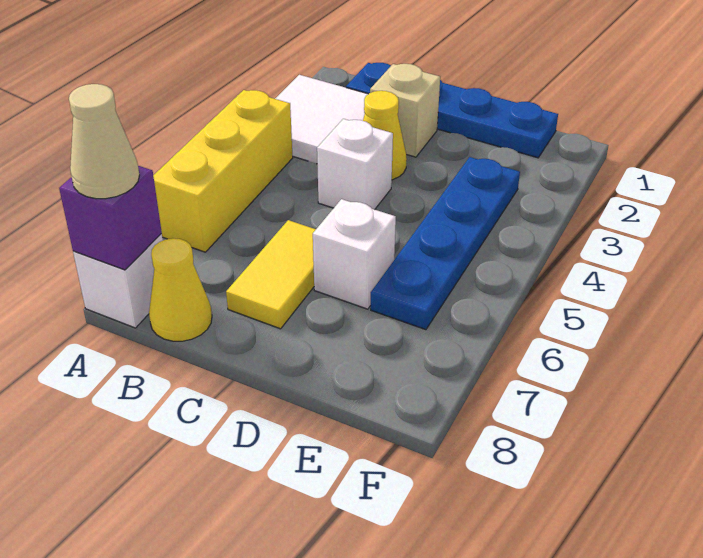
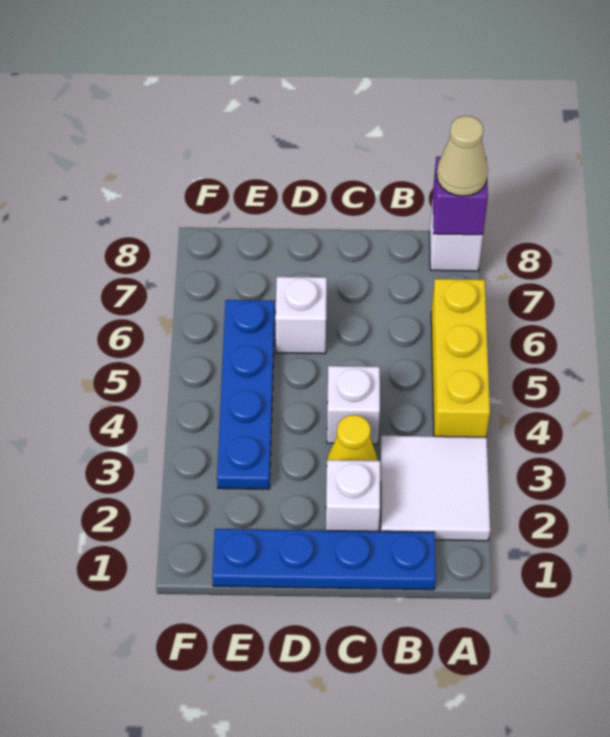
yellow cone B8 level 1 -> none
tan brick C2 level 1 -> white brick C2 level 1
yellow tile C6:C7 level 1 -> none

